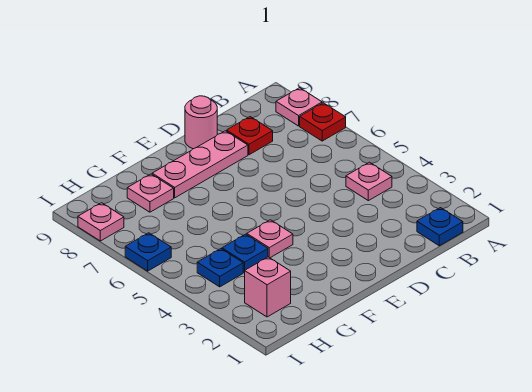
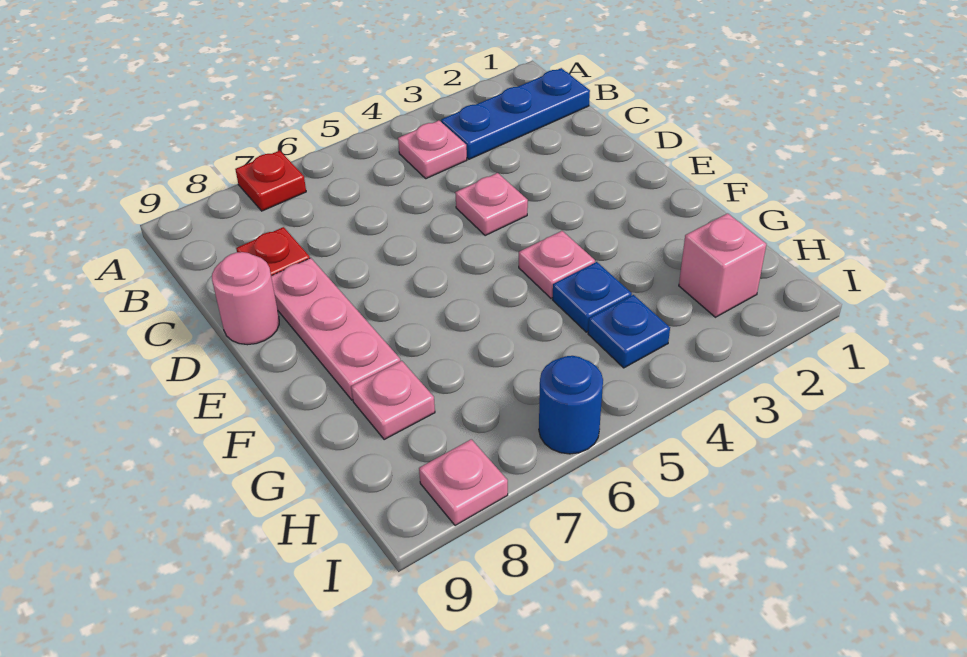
pink plate A8 level 1 -> pink plate D4 level 1
blue plate B1 level 1 -> blue plate B1:B3 level 1
blue plate I6 level 1 -> blue round brick I6 level 1

